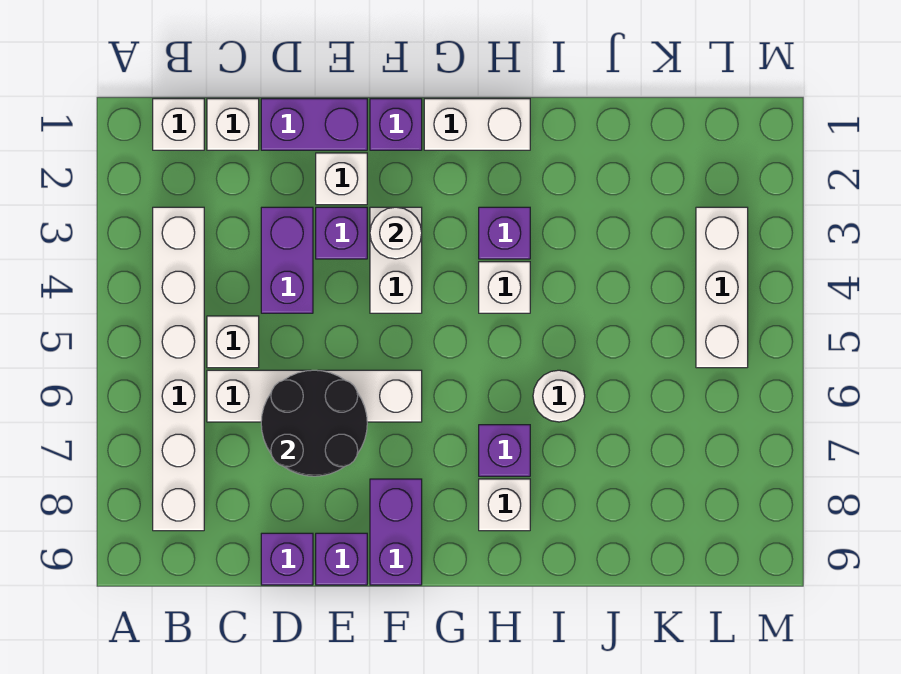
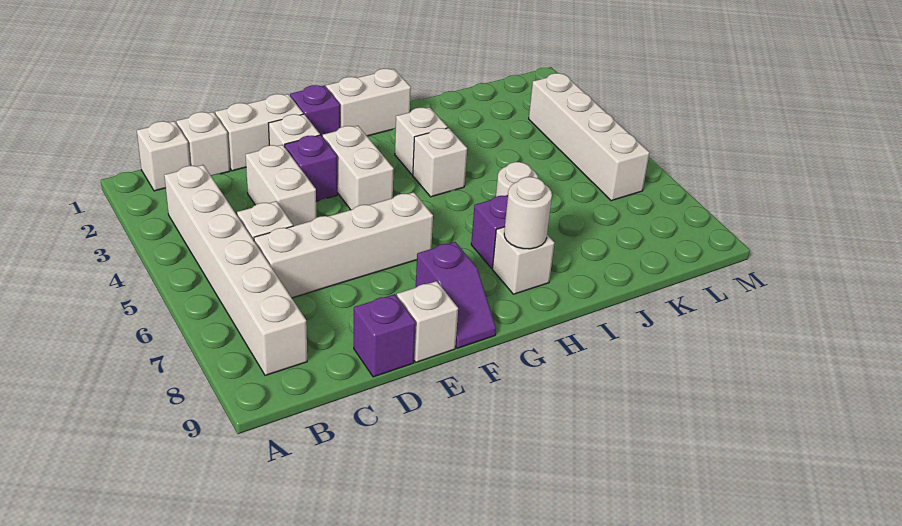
purple brick D1:E1 level 1 -> white brick D1:E1 level 1
purple brick D3:D4 level 1 -> white brick D3:D4 level 1
black round brick D6:E7 level 2 -> none
purple brick E9 level 1 -> white brick E9 level 1
white round brick F3 level 2 -> white round brick H8 level 2
purple brick F8:F9 level 1 -> purple slope F8:F9 level 1 top 8
purple brick H3 level 1 -> white brick H3 level 1
white brick L3:L5 level 1 -> white brick L3:L6 level 1

